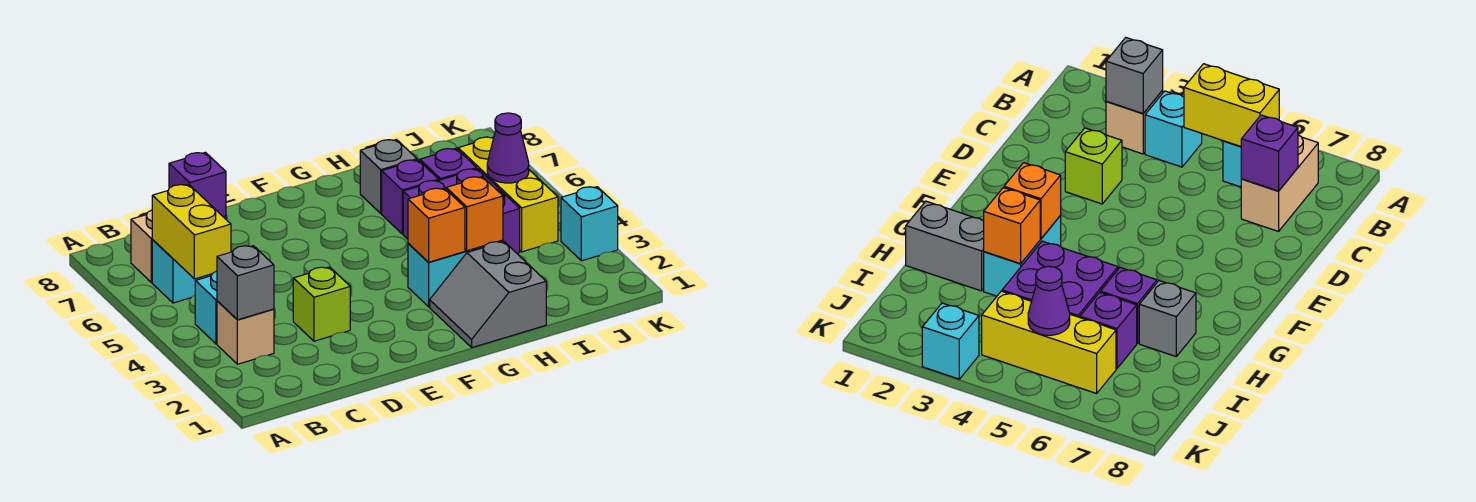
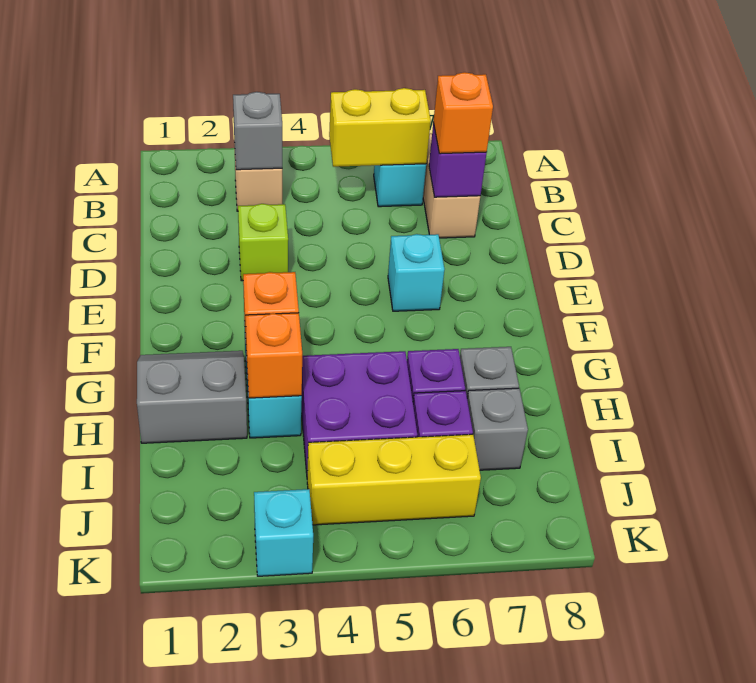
cyan brick B4 level 1 -> cyan brick E6 level 1
none -> orange brick C7 level 3
none -> grey brick I7 level 1
purple cone J5 level 2 -> none

